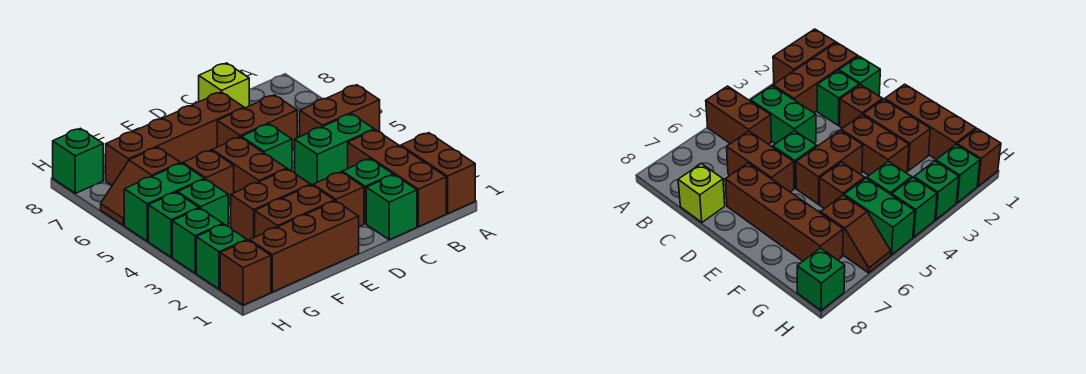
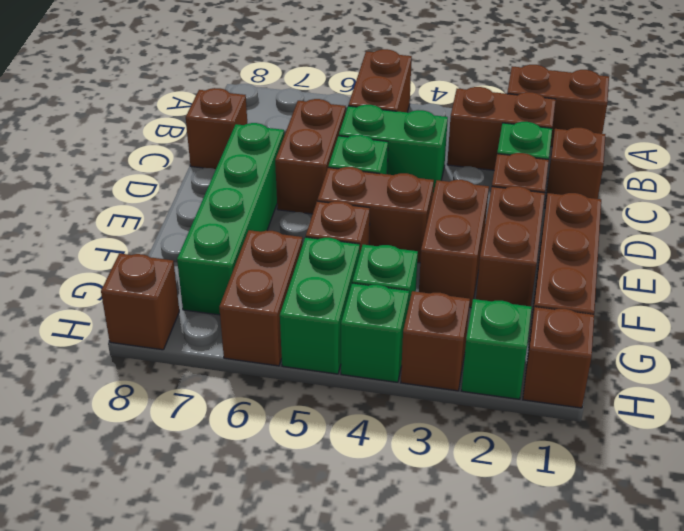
brown brick B1:B3 level 1 -> brown brick B2:B3 level 1
green brick B4:C4 level 1 -> green brick C4:C5 level 1
green brick C1 level 1 -> brown brick C1 level 1
lime brick C8 level 1 -> brown brick C8 level 1
brown brick D7:G7 level 1 -> green brick D7:G7 level 1
brown slope G6:H6 level 1 top G -> brown brick G6:H6 level 1
green brick H3 level 1 -> brown brick H3 level 1
green brick H8 level 1 -> brown brick H8 level 1

